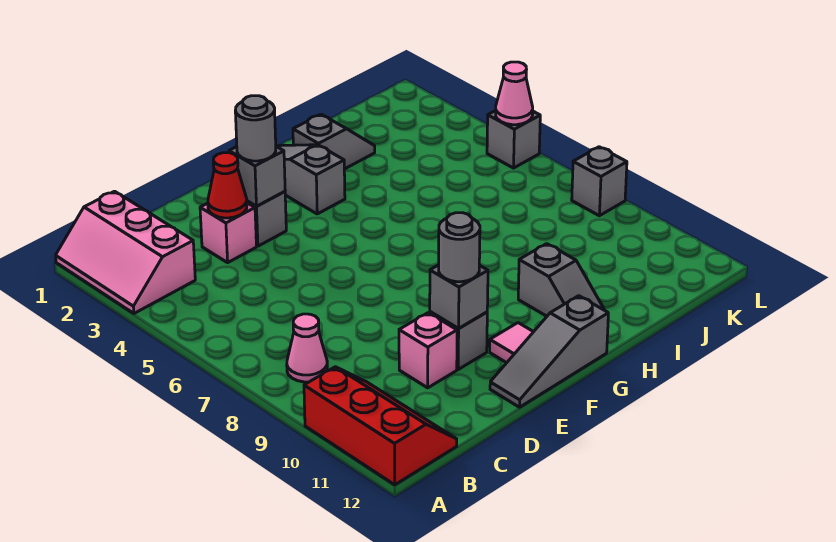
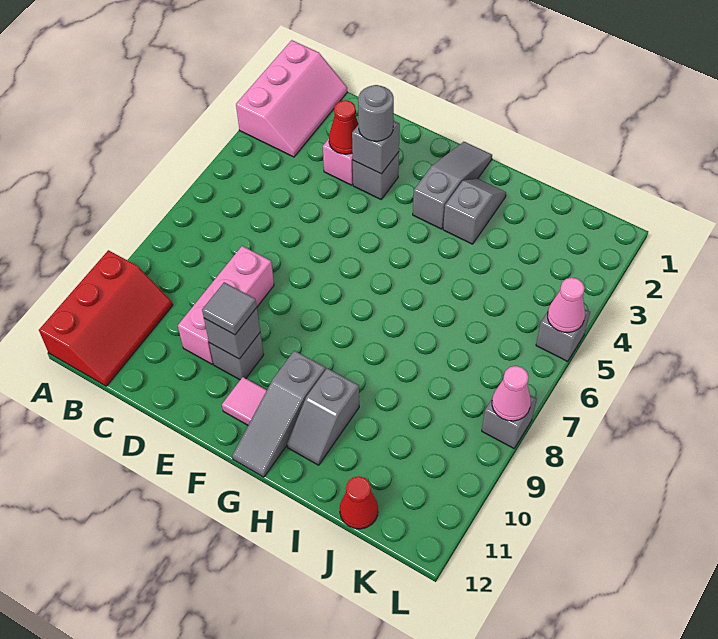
pink slope A1:B3 level 1 top B -> pink slope A1:B3 level 1 top A
pink cone B8 level 1 -> pink cone L8 level 2
pink brick D10 level 1 -> pink brick D8:D10 level 1
grey round brick E10 level 3 -> grey tile E10 level 3
grey slope E12:G12 level 1 top G -> grey slope G10:G12 level 1 top 10
grey slope H2:I2 level 1 top H -> grey slope H2:H3 level 1 top 3
none -> red cone J12 level 1

